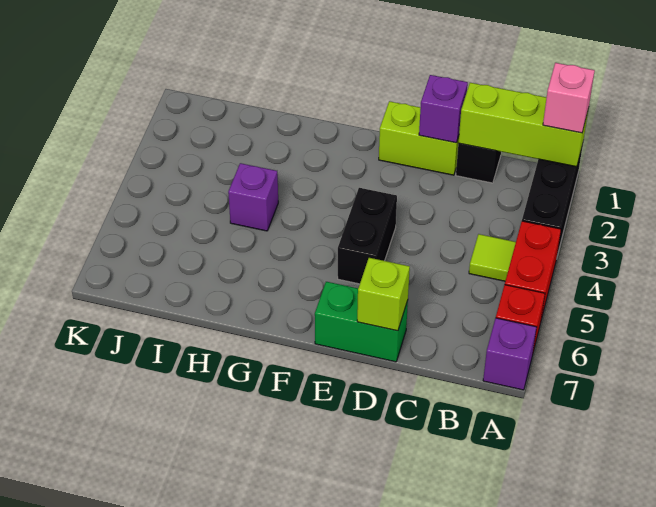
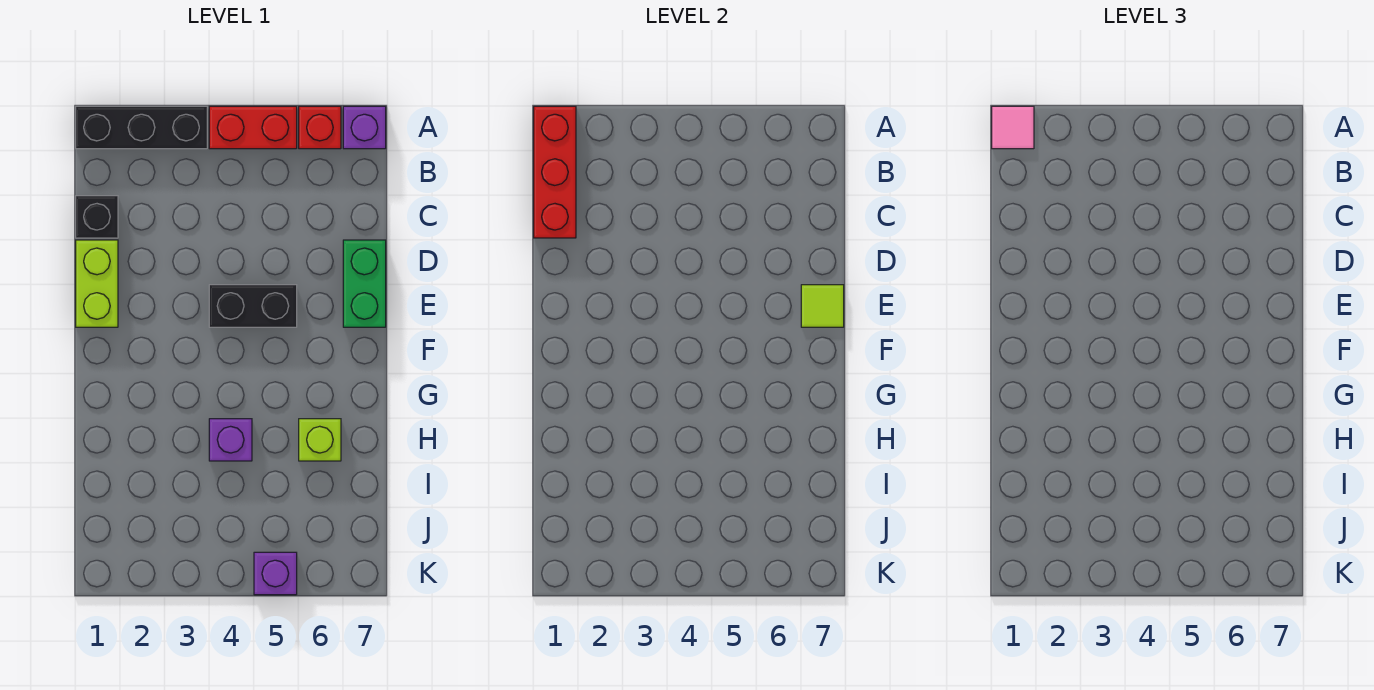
lime brick A1:C1 level 2 -> red brick A1:C1 level 2
pink brick A1 level 3 -> pink tile A1 level 3
lime tile B4 level 1 -> lime tile E7 level 2
purple brick D1 level 2 -> purple brick K5 level 1
lime brick D7 level 2 -> lime brick H6 level 1

